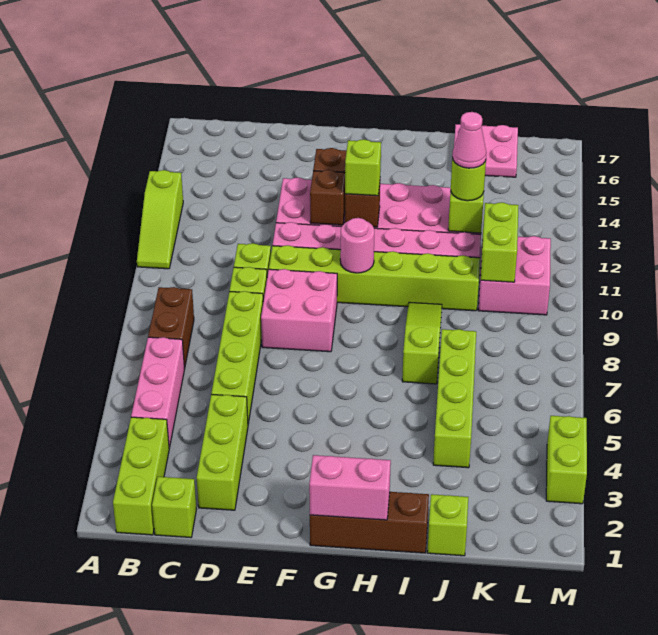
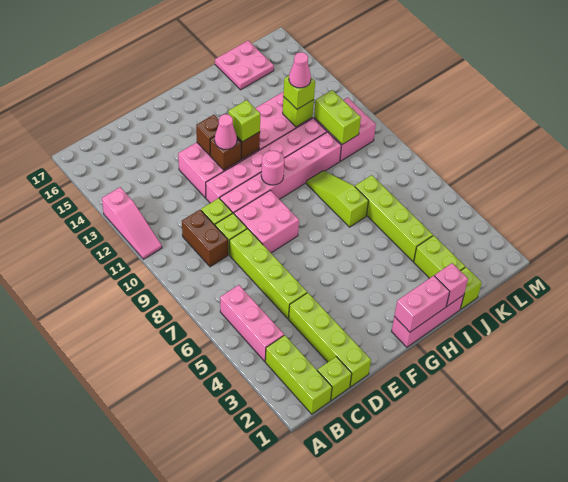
lime slope A11:A13 level 1 top 13 -> pink slope A11:A13 level 1 top 13
brown brick B7:B8 level 1 -> brown brick C9:C10 level 1
lime brick D2:D4 level 1 -> lime brick D1:D4 level 1
lime brick E10:J10 level 1 -> pink brick E10:J10 level 1
none -> pink cone F12 level 3
brown brick G1:I1 level 1 -> pink brick G1:I1 level 1
none -> pink brick I1 level 2
lime round brick J12 level 3 -> lime brick J12 level 3
lime brick M3:M4 level 1 -> lime brick J2:J3 level 1

